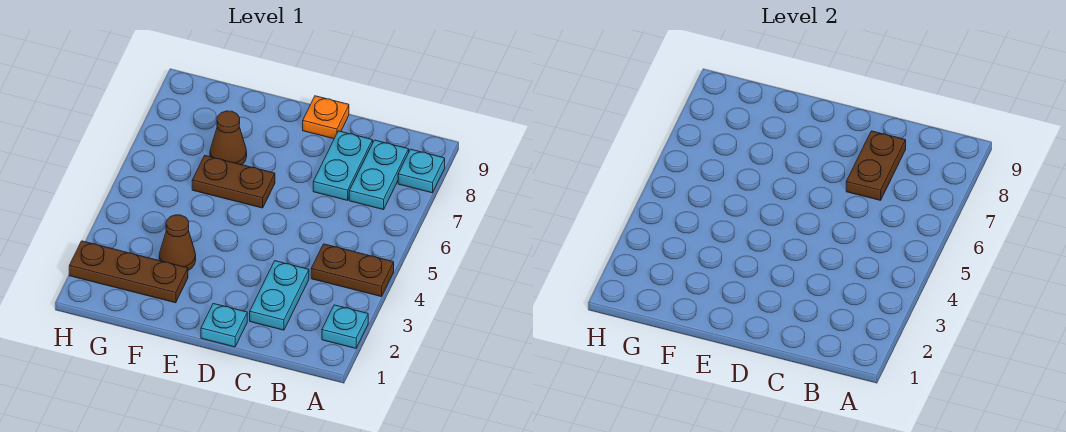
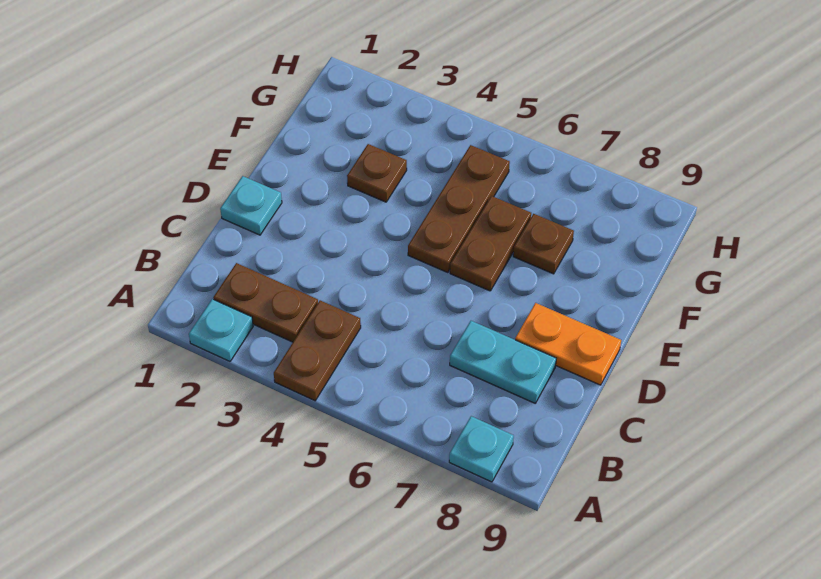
cyan plate B7:B8 level 1 -> none
cyan plate C2:C3 level 1 -> none
brown plate C7:C8 level 2 -> brown plate B2:B3 level 1
orange plate D9 level 1 -> orange plate D8:D9 level 1
brown plate F2:H2 level 1 -> brown plate E5:G5 level 1
brown cone F3 level 1 -> brown plate F3 level 1
brown cone F7 level 1 -> brown plate F7 level 1

